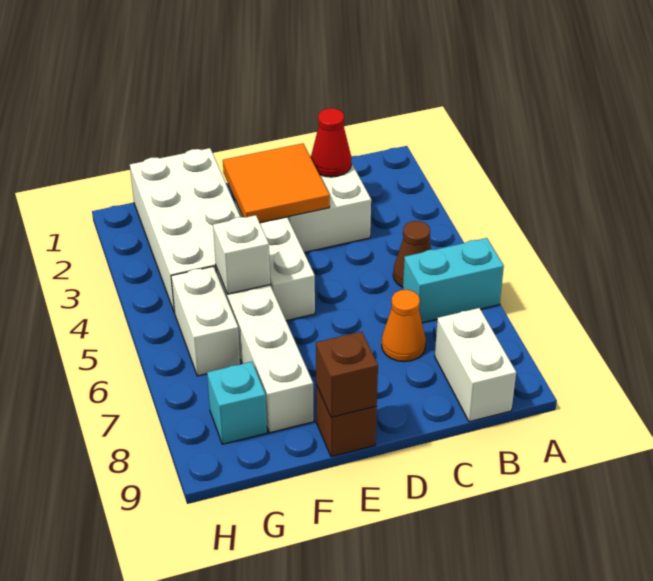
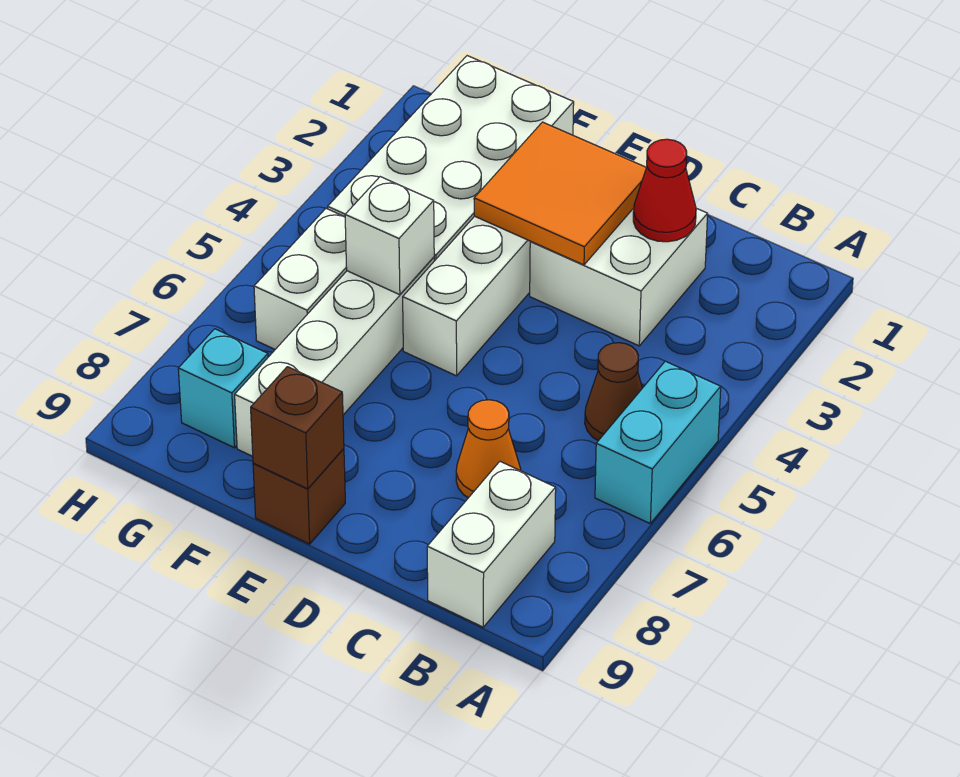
cyan brick A6:B6 level 1 -> cyan brick A5:A6 level 1

